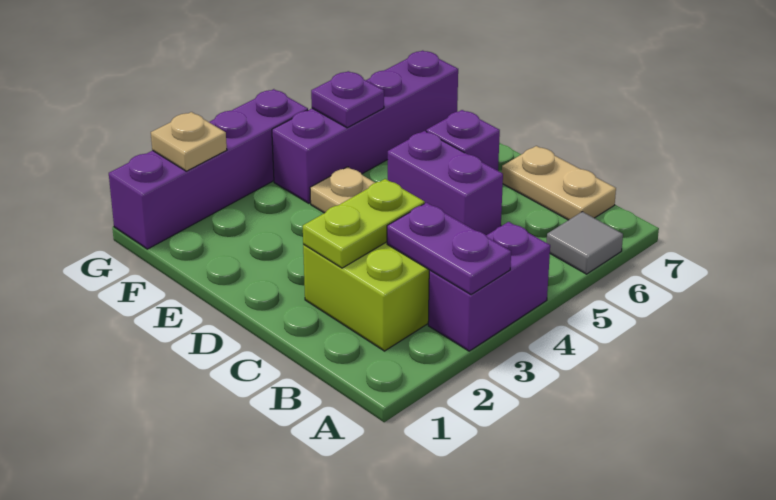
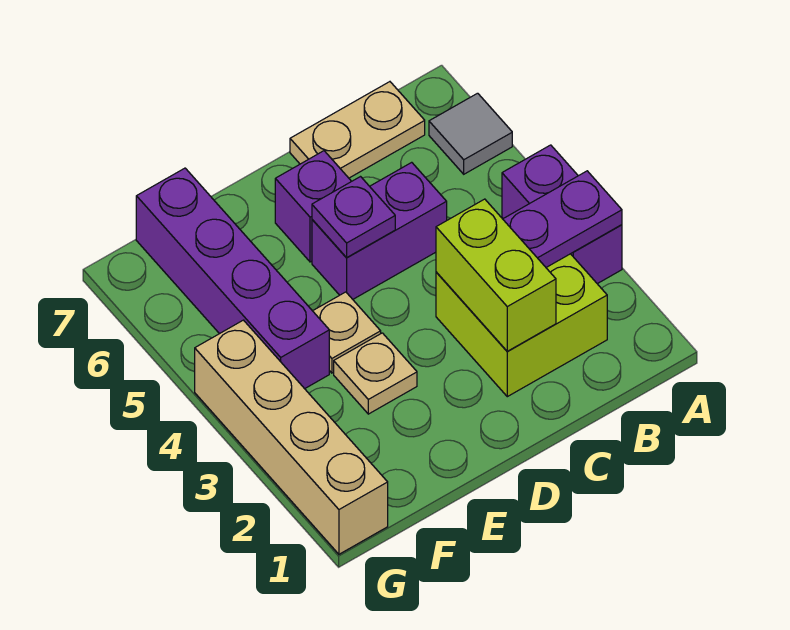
lime plate C2:C3 level 2 -> lime brick C2:C3 level 2
purple plate F5 level 2 -> purple plate D5 level 2
purple brick G1:G4 level 1 -> tan brick G1:G4 level 1
tan plate G2 level 2 -> tan plate E3 level 1

